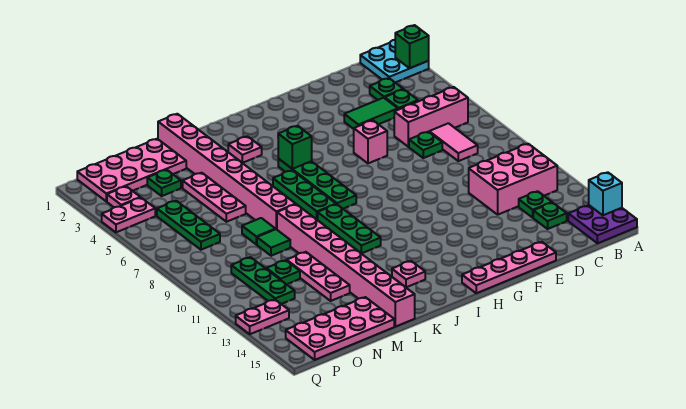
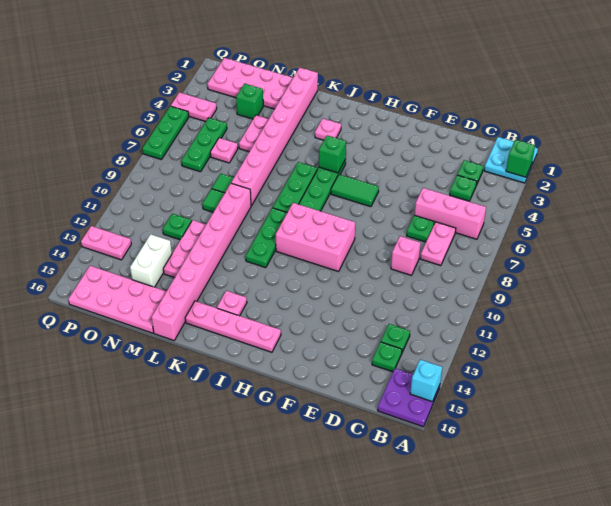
pink brick B11:D12 level 1 -> pink brick G9:I10 level 1
pink tile C7:C8 level 1 -> pink plate C7:C8 level 1
green tile D4:E4 level 1 -> green tile G6:H6 level 1
pink plate E16:H16 level 1 -> pink plate H15:K15 level 1
pink brick F6 level 1 -> pink brick D9 level 1
pink plate M4:M6 level 1 -> pink plate M4:M5 level 1
green plate N3 level 1 -> green brick N3 level 1
none -> white brick N13:N14 level 1
green plate O10:O12 level 1 -> green plate Q5:Q7 level 1
pink plate P3 level 1 -> pink plate N6 level 1

